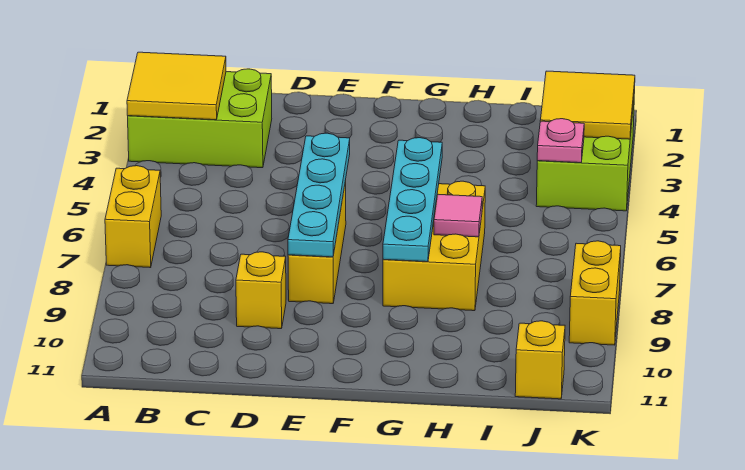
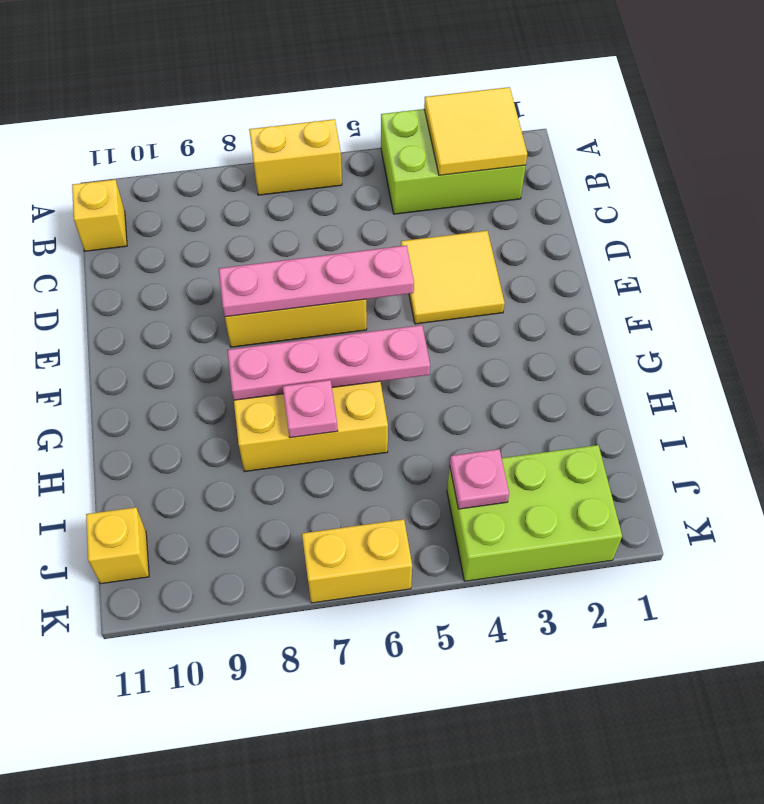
lime brick A2:C3 level 1 -> lime brick A2:B4 level 1
yellow brick D9 level 1 -> yellow brick B11 level 1
cyan plate E5:E8 level 2 -> pink plate E5:E8 level 2
cyan plate G5:G8 level 2 -> pink plate G5:G8 level 2
pink tile H7 level 2 -> pink plate H7 level 2
yellow tile J2:K3 level 2 -> yellow tile D3:E4 level 1
yellow brick K8:K9 level 1 -> yellow brick K6:K7 level 1

